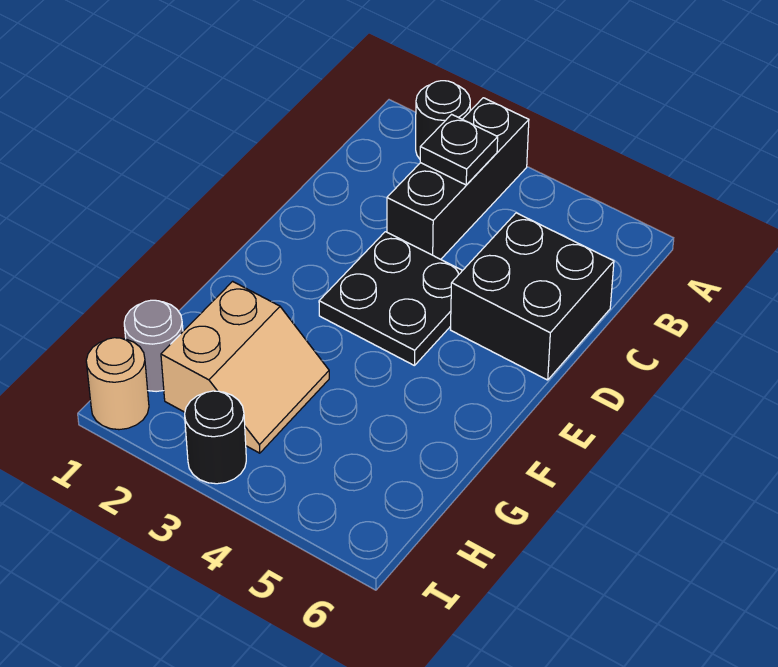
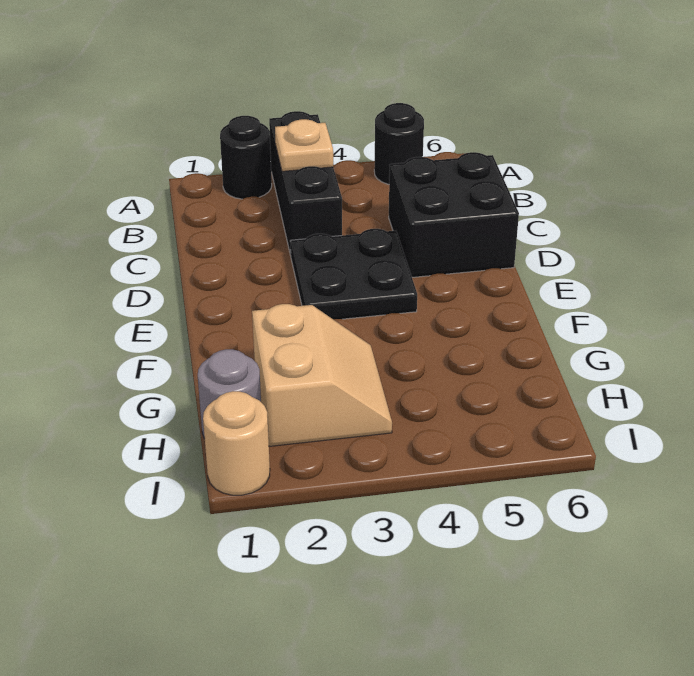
black plate B3 level 2 -> tan plate B3 level 2
black round brick I3 level 1 -> black round brick A5 level 1

